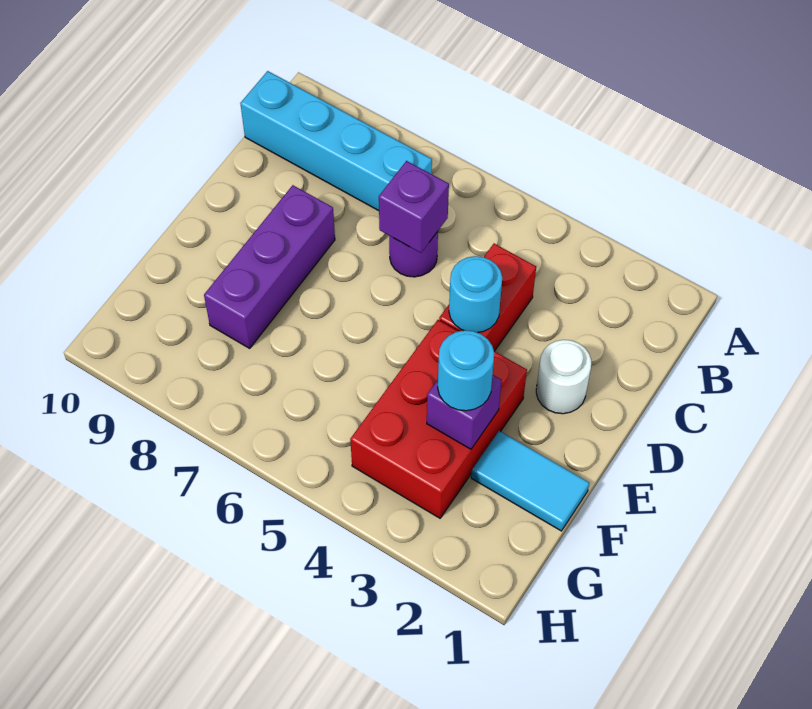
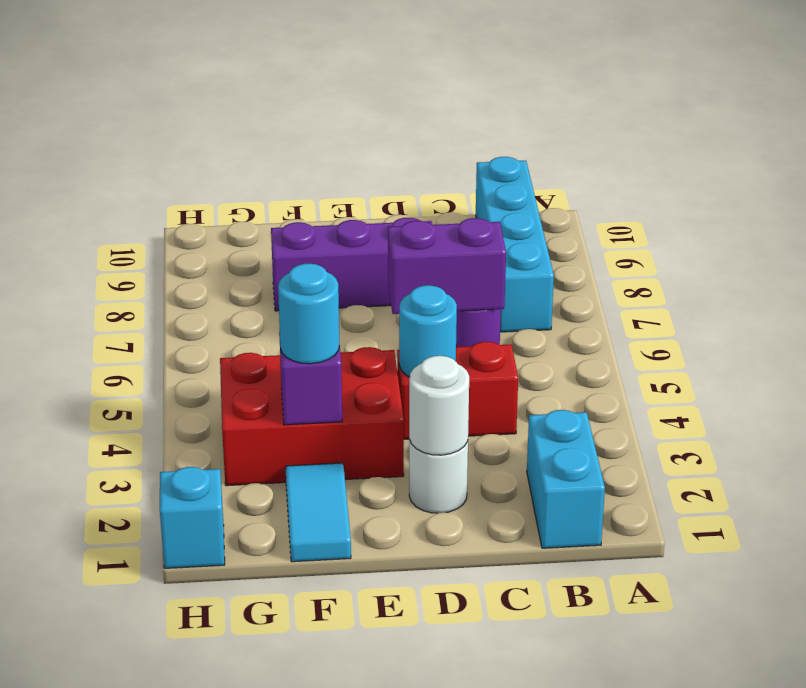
none -> cyan brick B1:B2 level 1
purple brick C6 level 2 -> purple brick C6:D6 level 2
none -> white round brick D2 level 2
none -> cyan brick H1 level 1

